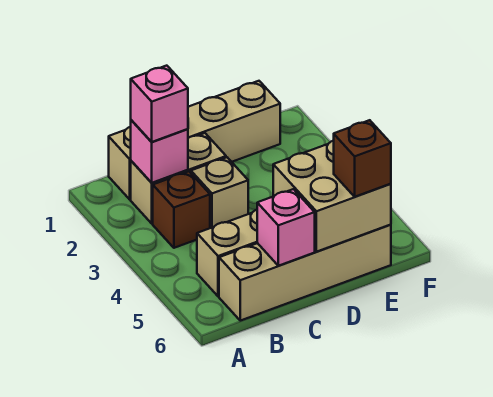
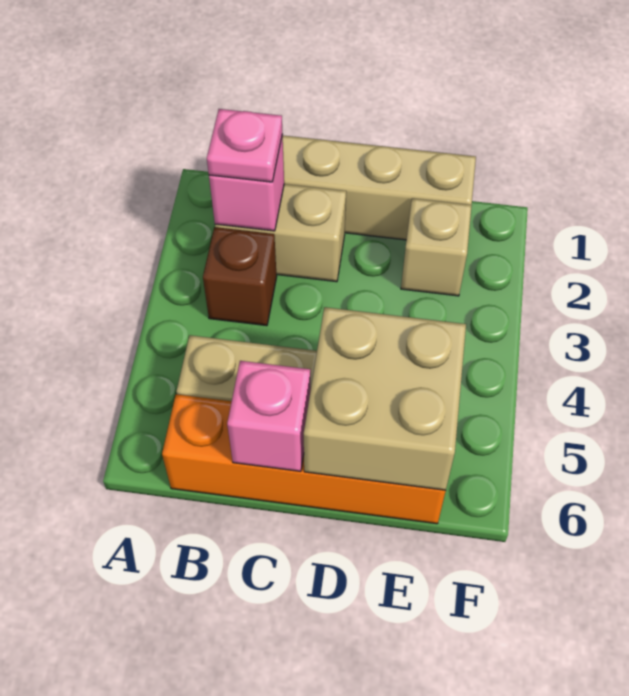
pink brick B2 level 3 -> pink plate B2 level 3
tan brick B6:E6 level 1 -> orange brick B6:E6 level 1
tan brick C3 level 1 -> tan brick E2 level 1
brown brick E6 level 3 -> none

